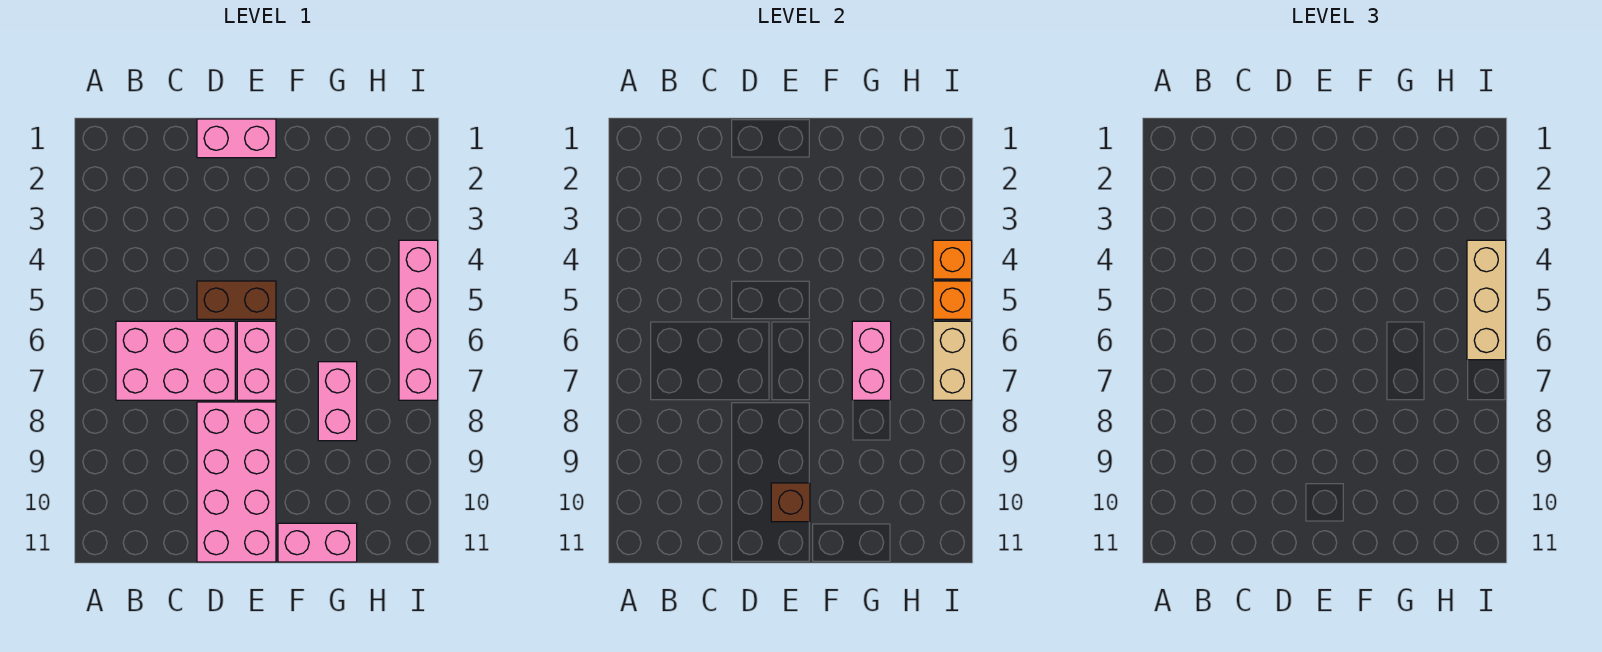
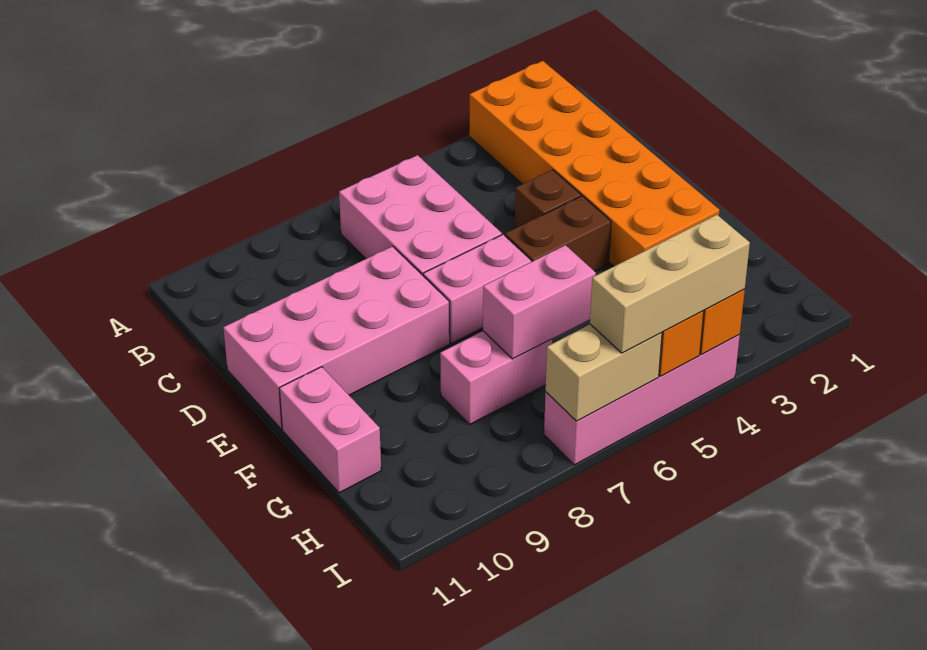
none -> orange brick A2:F3 level 1
pink brick D1:E1 level 1 -> none
brown brick D5:E5 level 1 -> brown brick E4:E5 level 1
brown brick E10 level 2 -> brown brick D4 level 1

